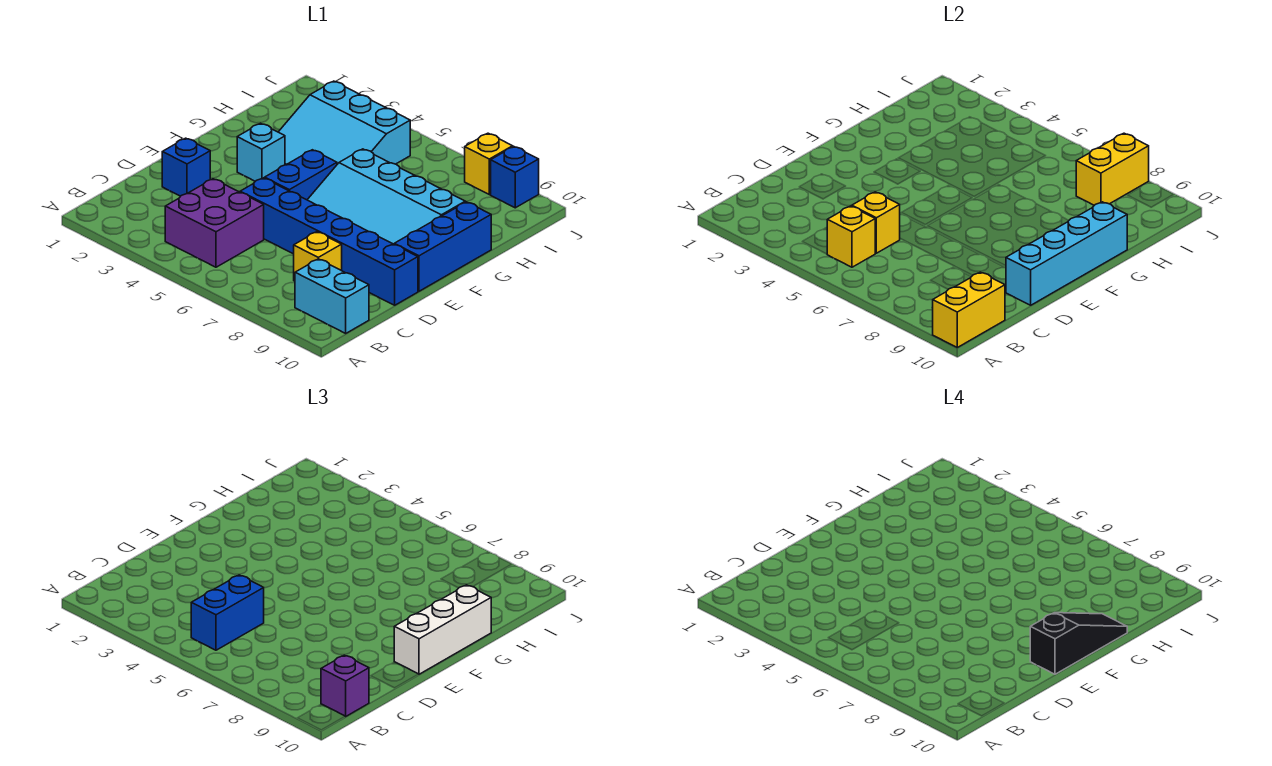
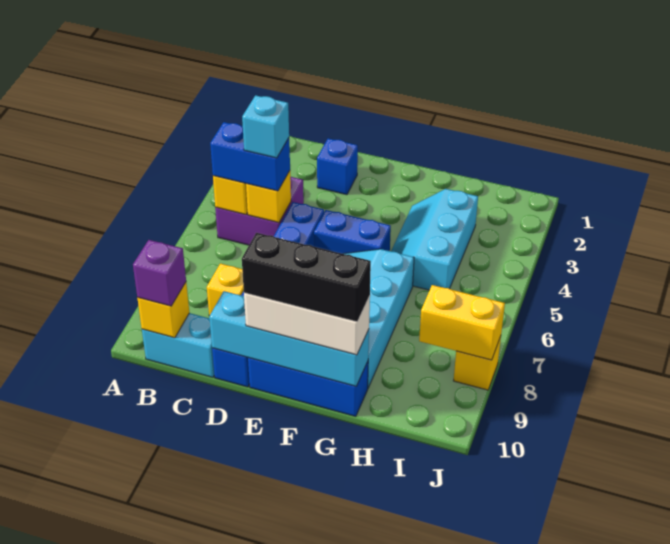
yellow brick A10:B10 level 2 -> yellow brick B10 level 2
cyan brick B9:B10 level 1 -> cyan brick B10:C10 level 1
black slope E10:G10 level 4 top E -> black brick E10:G10 level 4
cyan brick F3 level 1 -> cyan brick C5 level 4
cyan slope G3:I5 level 1 top I -> cyan slope G3:H5 level 1 top H
blue brick J9 level 1 -> none

